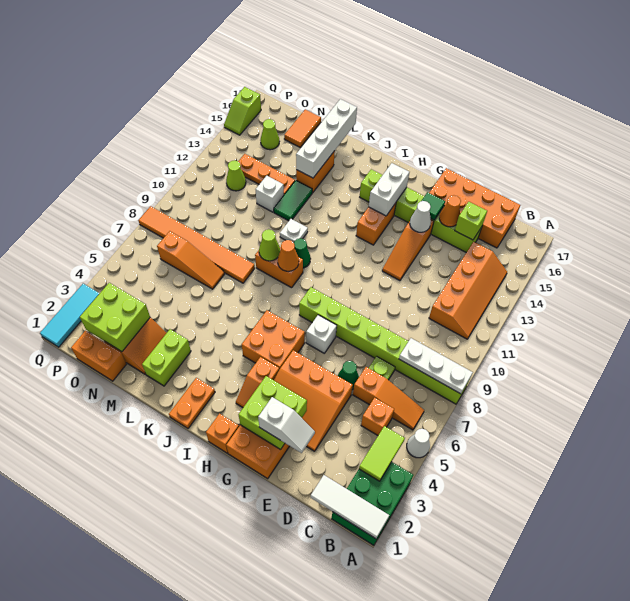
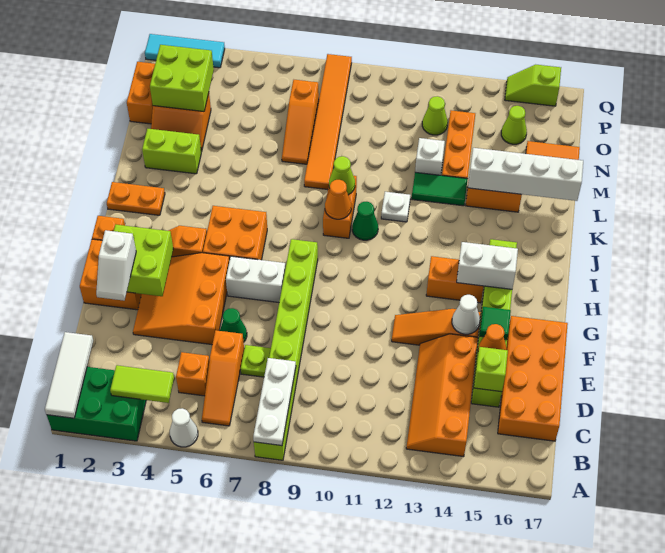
orange slope B11:C14 level 1 top C -> orange slope B13:E14 level 1 top 14
white brick G7 level 1 -> white brick G6:G7 level 1

